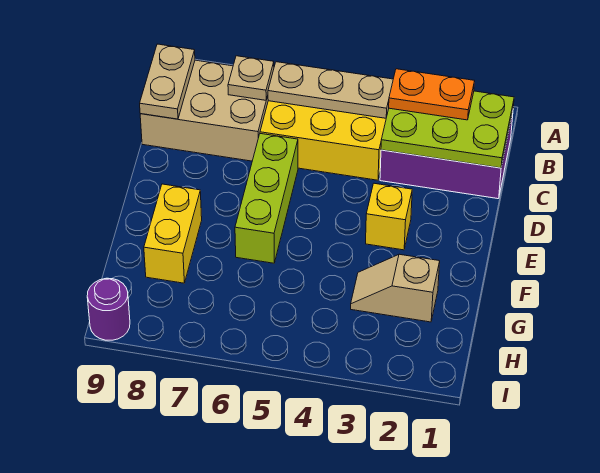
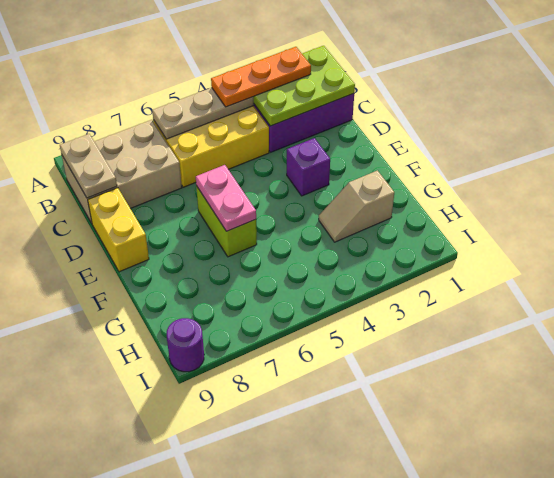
orange plate B2:B3 level 3 -> orange plate B2:B4 level 3
tan plate B7 level 2 -> none
lime brick D6:F6 level 1 -> lime brick E6:F6 level 1
yellow brick E3 level 1 -> purple brick E3 level 1
none -> pink plate E6:F6 level 2
yellow brick F8:G8 level 1 -> yellow brick D9:E9 level 1

